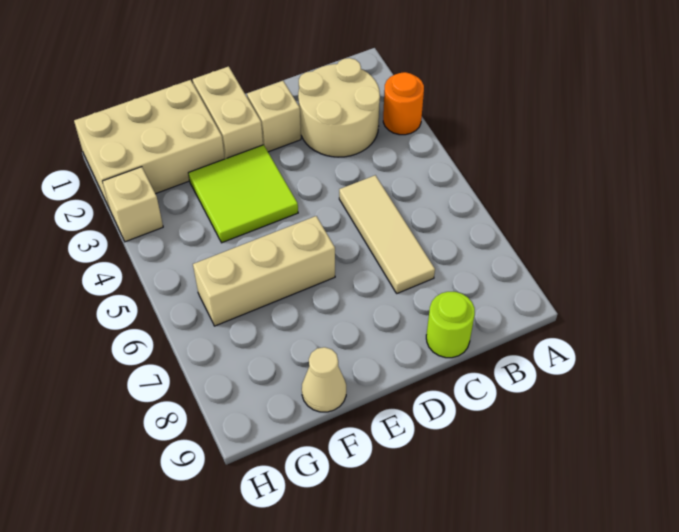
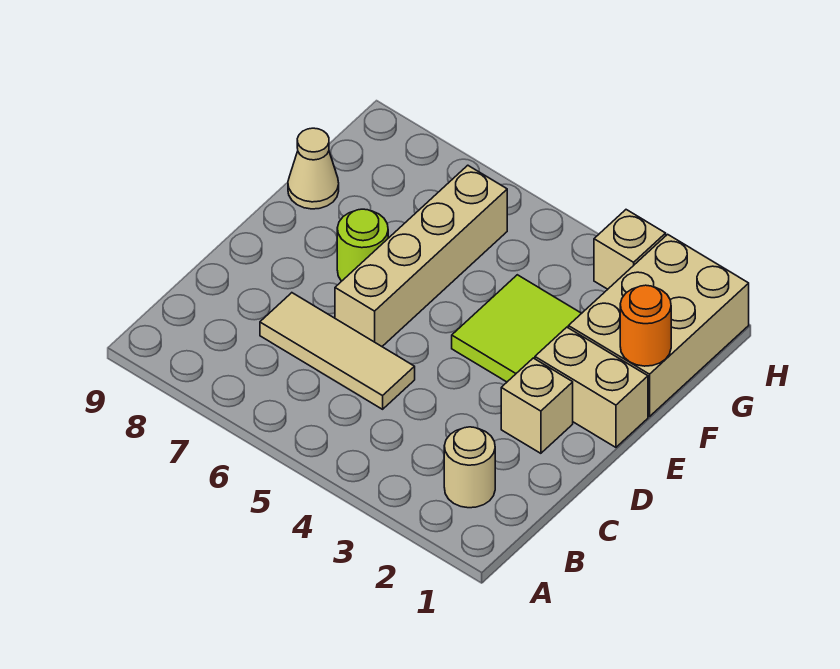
orange round brick A3 level 1 -> orange round brick F1 level 2
tan round brick B2:C3 level 1 -> tan round brick B2 level 1
lime round brick C9 level 1 -> lime round brick E7 level 1
tan brick E6:G6 level 1 -> tan brick D6:G6 level 1

